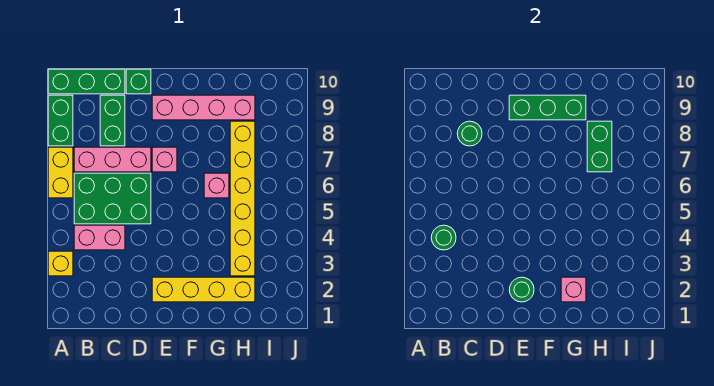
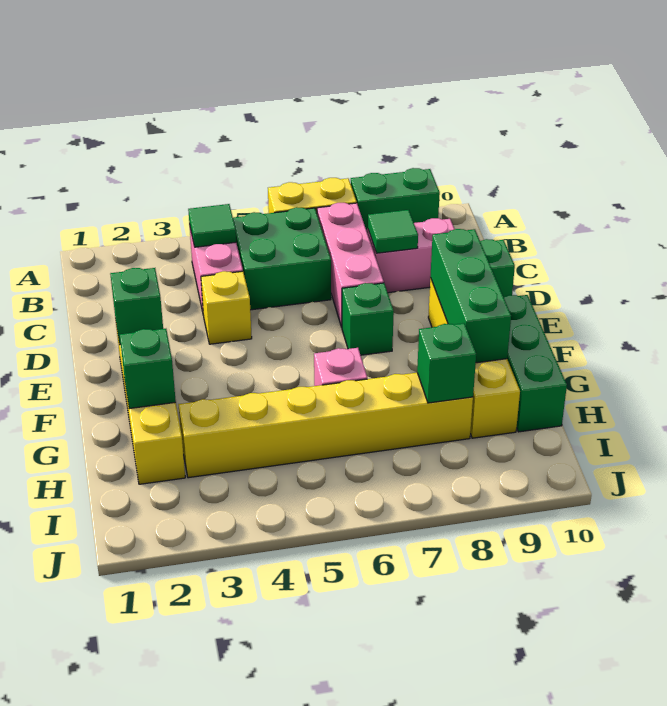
yellow brick A3 level 1 -> yellow brick D4 level 1
green brick A10:C10 level 1 -> green brick F10:H10 level 1
green round brick B4 level 2 -> green tile B4 level 2
green brick B5:D6 level 1 -> green brick B5:C6 level 1
green brick C8:C9 level 1 -> pink brick C8:C9 level 1
green round brick C8 level 2 -> green tile C8 level 2
green round brick E2 level 2 -> green brick E2 level 2
pink brick E7 level 1 -> green brick E7 level 1
pink brick E9:H9 level 1 -> yellow brick E9:H9 level 1
pink brick G2 level 2 -> green brick G2 level 2
green brick H7:H8 level 2 -> green brick H8 level 2

